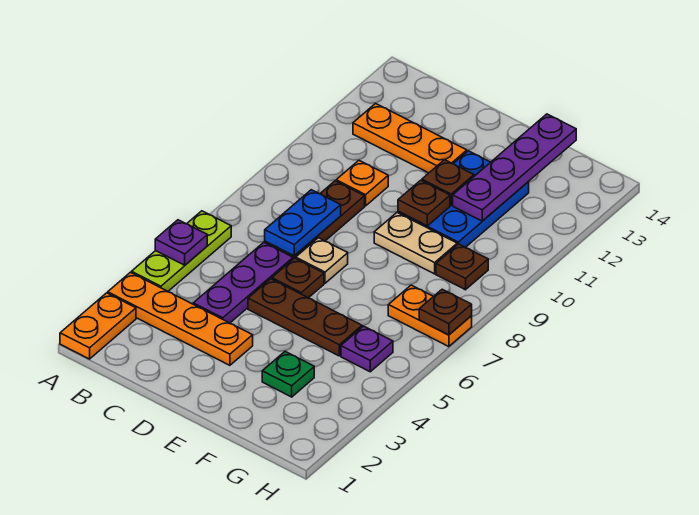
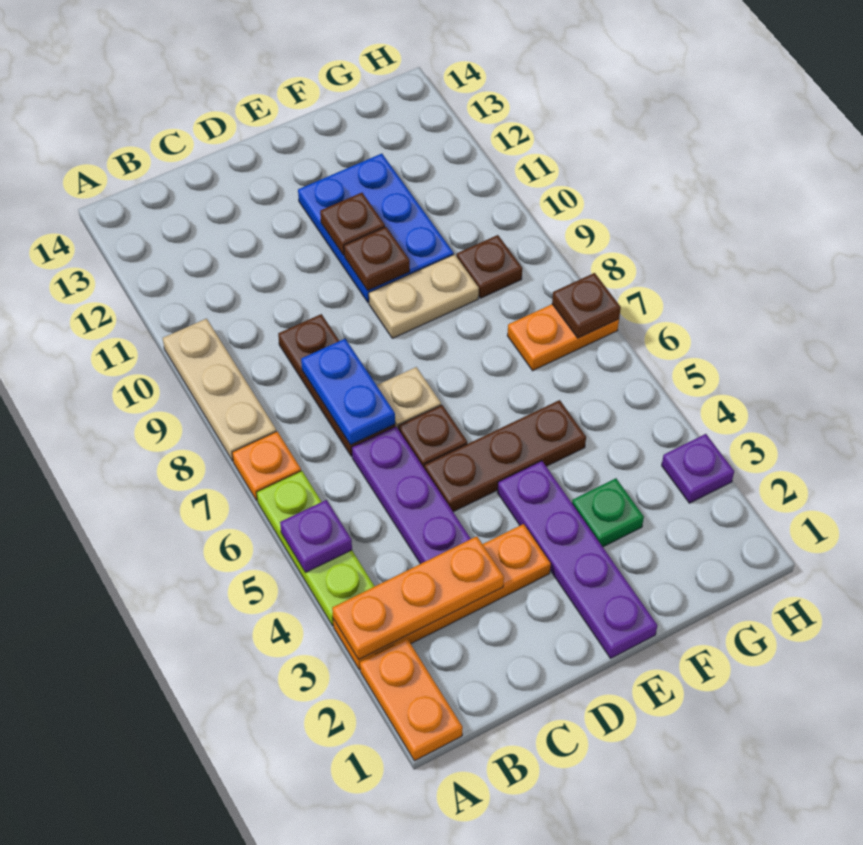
none -> tan plate A8:A10 level 1
orange plate B12:D12 level 1 -> orange plate A3:C3 level 2
orange plate C10 level 1 -> orange plate A7 level 1
purple plate F11:F14 level 2 -> purple plate E1:E4 level 1
purple plate G5 level 1 -> purple plate H3 level 1

